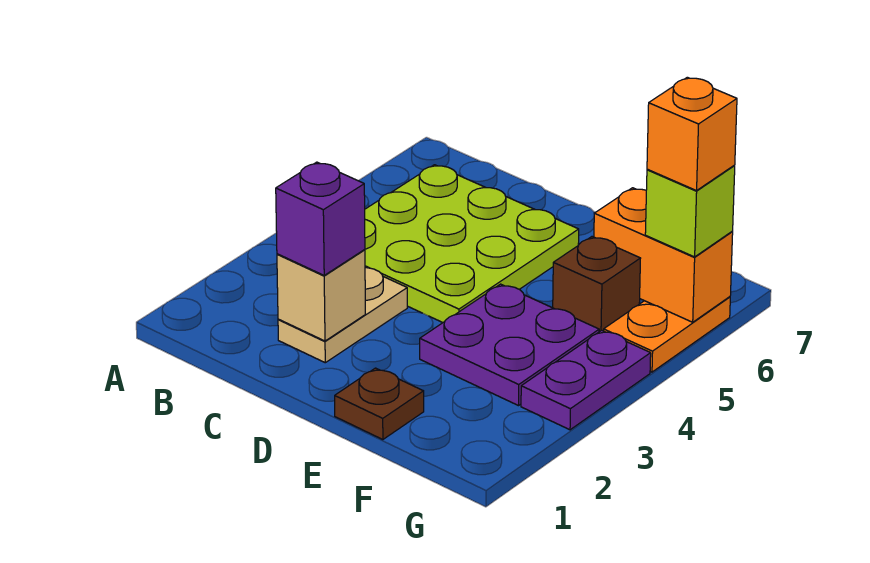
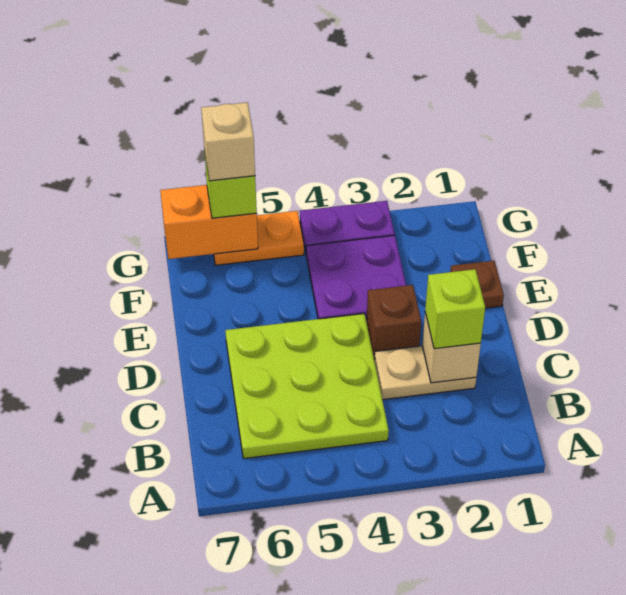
purple brick C2 level 3 -> lime brick C2 level 3
brown brick F5 level 1 -> brown brick D3 level 1
orange brick F6:G6 level 2 -> orange brick G6:G7 level 2
orange brick G6 level 4 -> tan brick G6 level 4

